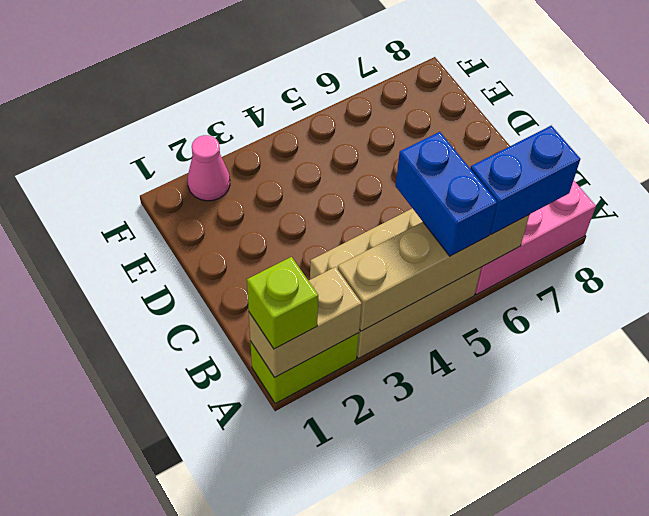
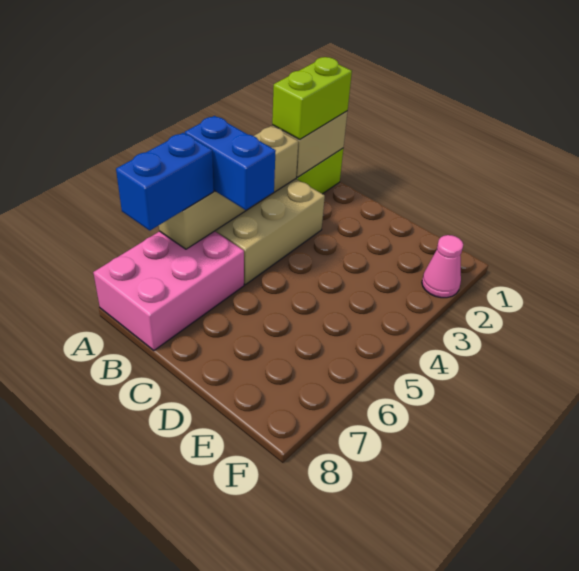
lime brick A1 level 3 -> lime brick A1:A2 level 3

